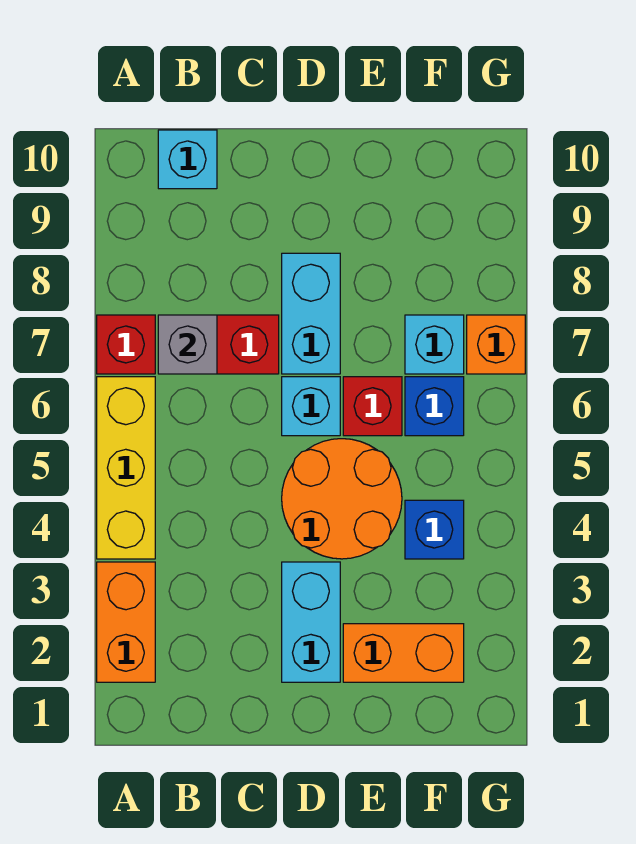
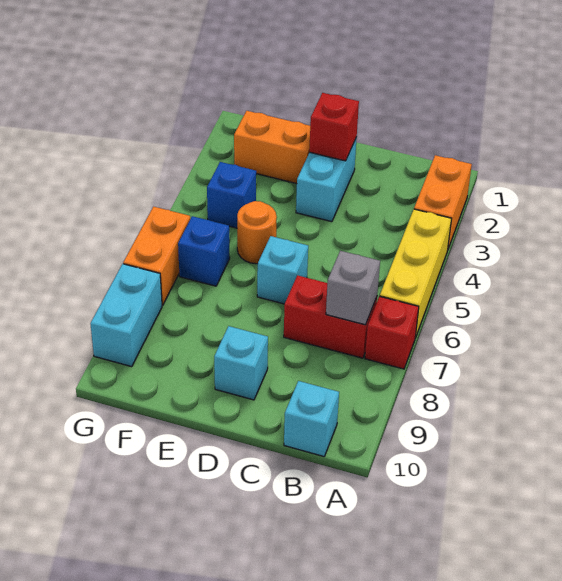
orange round brick D4:E5 level 1 -> orange round brick E5 level 1
cyan brick D7:D8 level 1 -> cyan brick G8:G9 level 1
red brick E6 level 1 -> red brick D2 level 2
cyan brick F7 level 1 -> cyan brick D9 level 1
orange brick G7 level 1 -> orange brick G6:G7 level 1

